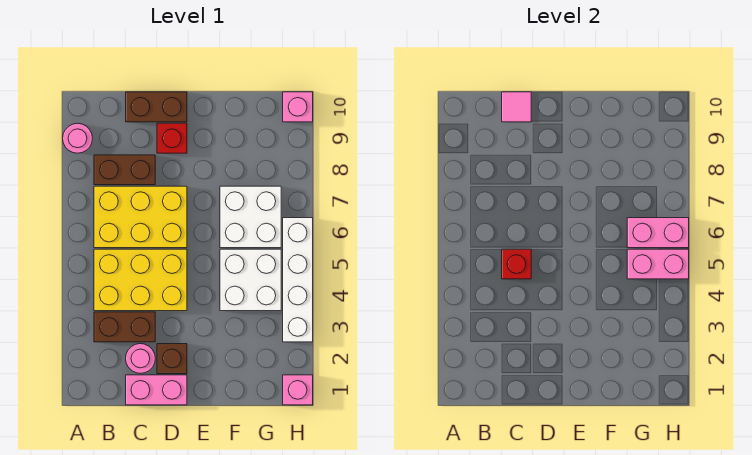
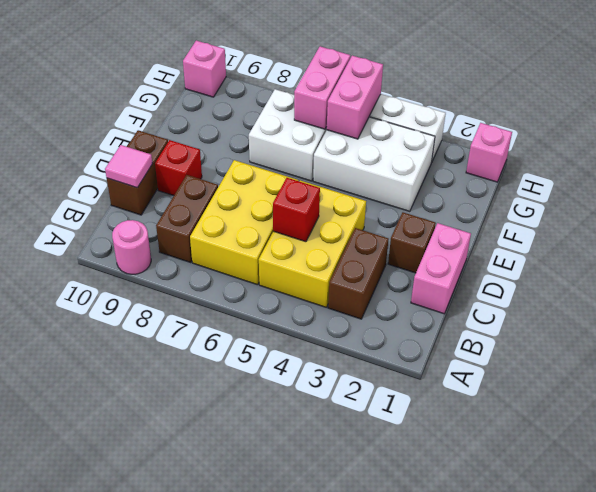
pink round brick C2 level 1 -> none
white brick F4:G5 level 1 -> white brick F3:G5 level 1

